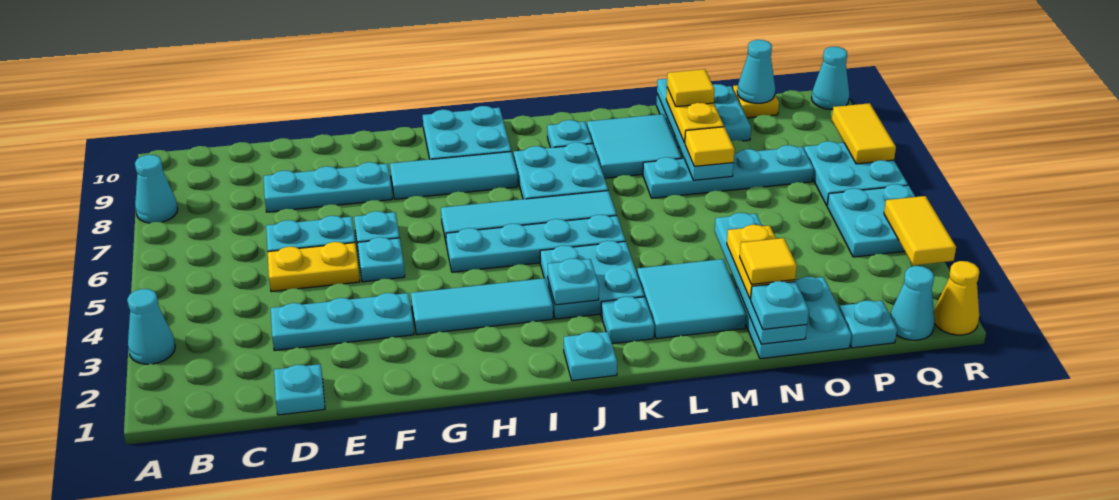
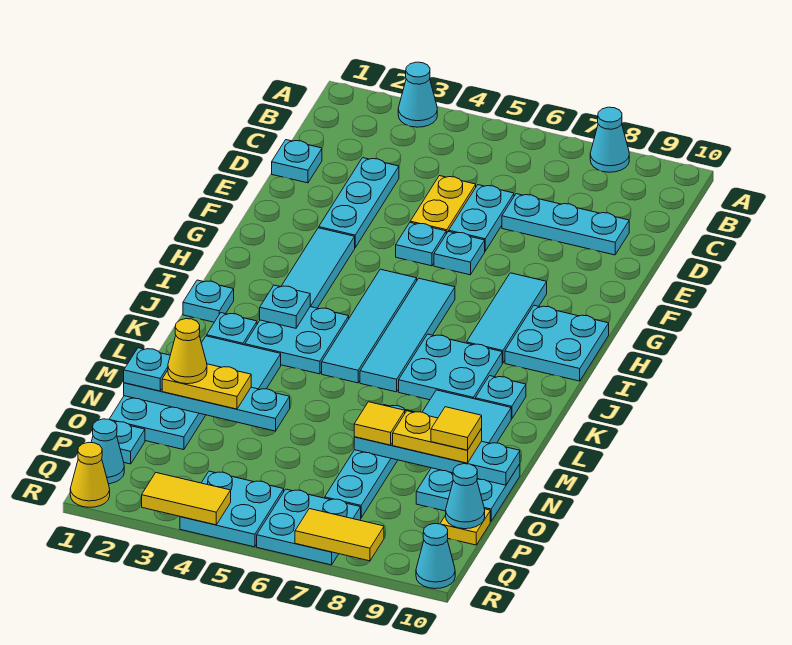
cyan plate D8:F8 level 1 -> cyan plate D7:D9 level 1
cyan plate H5:K5 level 1 -> cyan tile H5:K5 level 1
yellow tile N2 level 4 -> yellow cone N2 level 4

